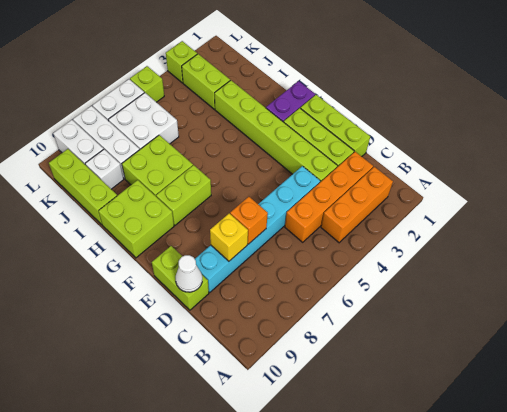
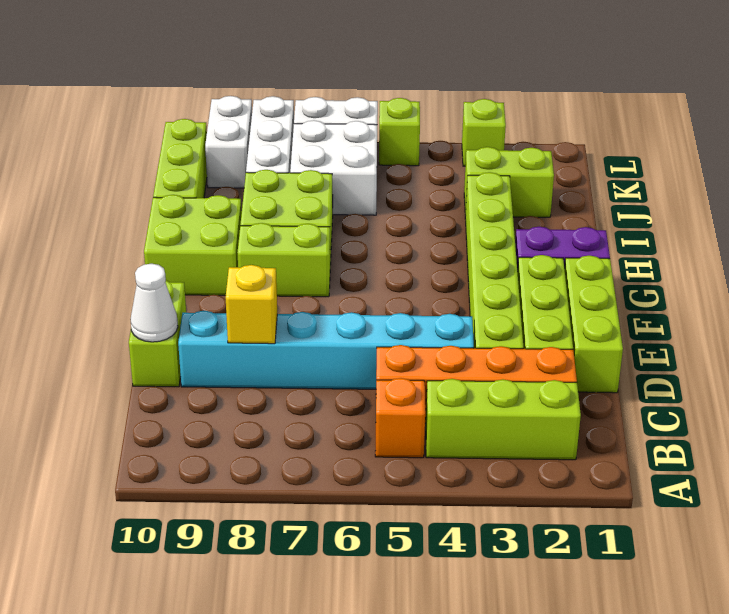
orange brick B2:B4 level 1 -> lime brick B2:B4 level 1
orange brick D7 level 2 -> orange brick B5 level 1
lime brick J3:K3 level 1 -> lime brick J2:J3 level 1
white brick J9 level 1 -> none

